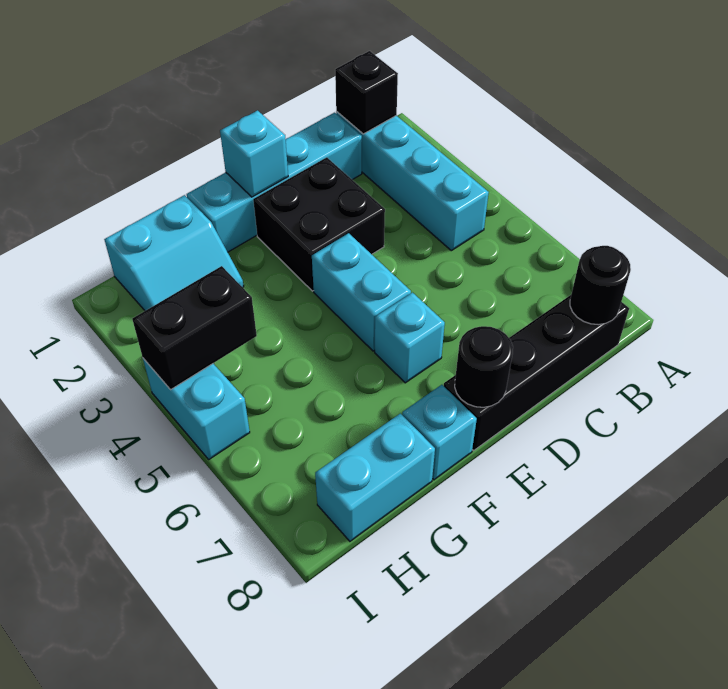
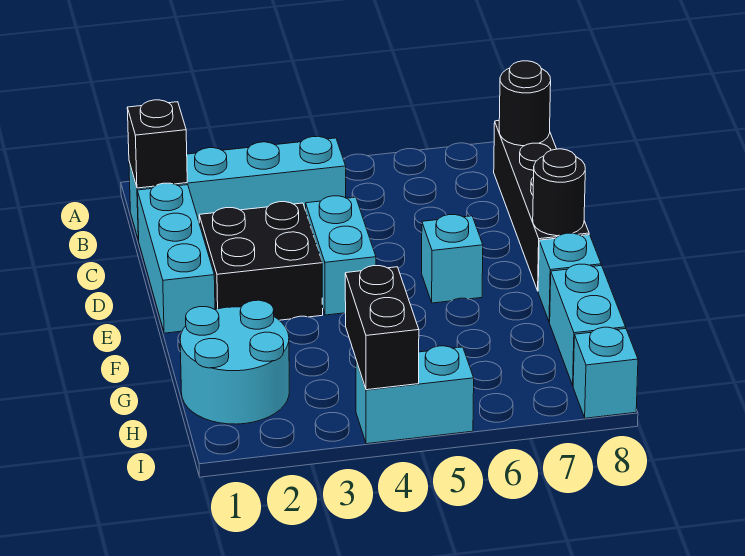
cyan brick C1:F1 level 1 -> cyan brick C1:E1 level 1
cyan brick E1 level 2 -> cyan brick I8 level 1
cyan brick E4:E5 level 1 -> cyan brick D4:E4 level 1
cyan slope G1:H2 level 1 top 1 -> cyan round brick G1:H2 level 1

